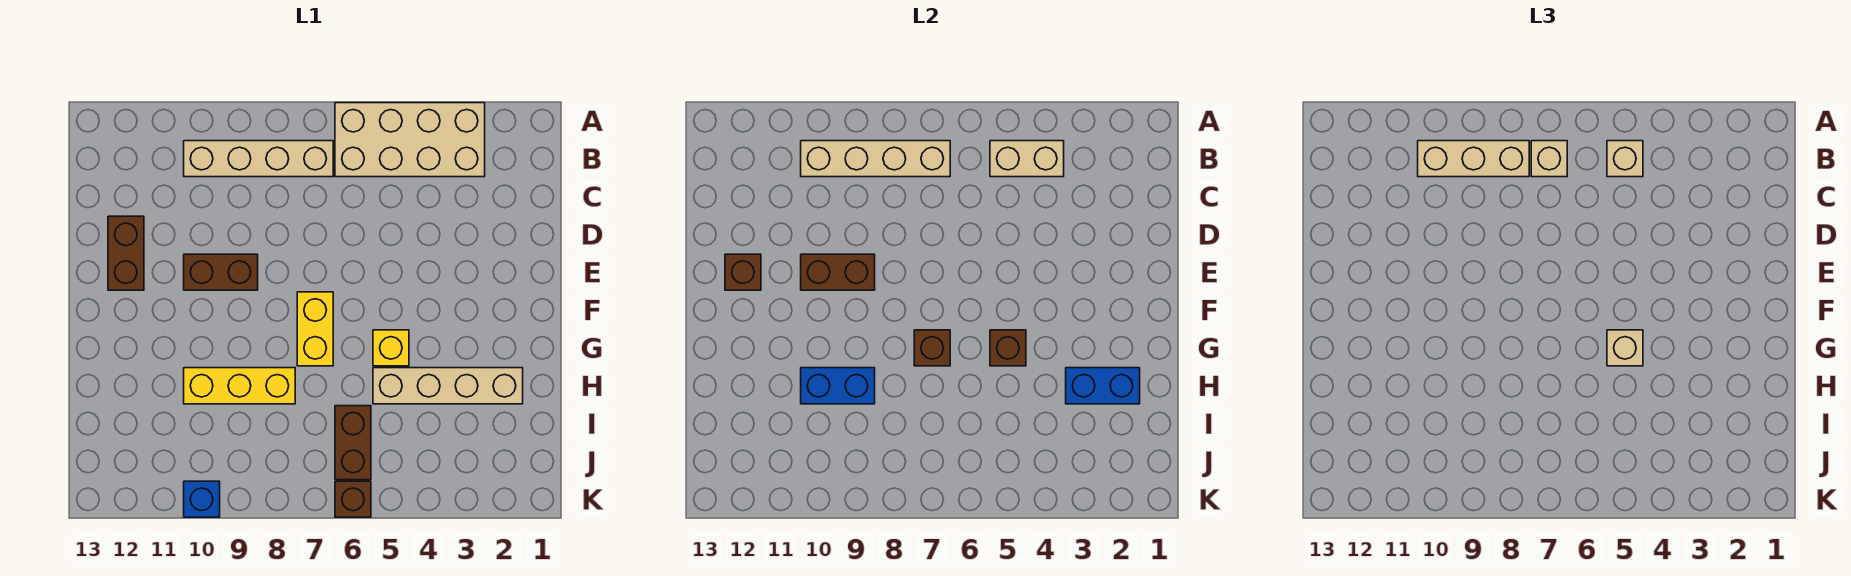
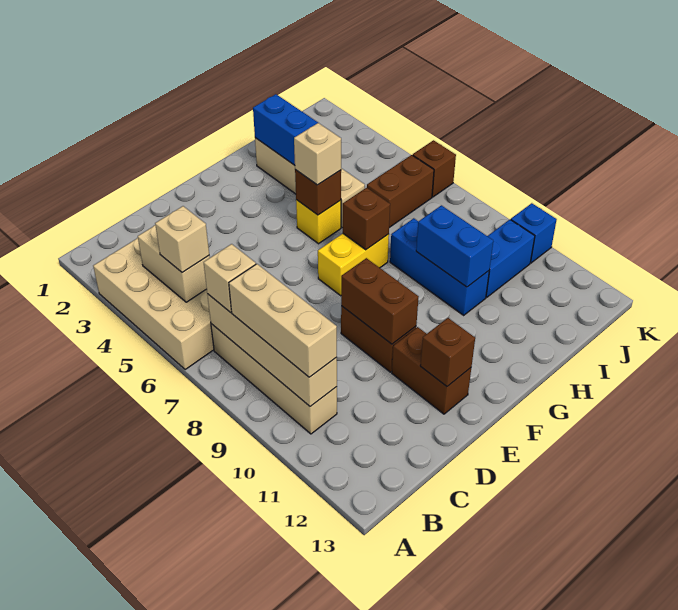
brown brick D12:E12 level 1 -> brown brick E11:E12 level 1
yellow brick H8:H10 level 1 -> blue brick H8:H10 level 1
none -> blue brick I10:J10 level 1

